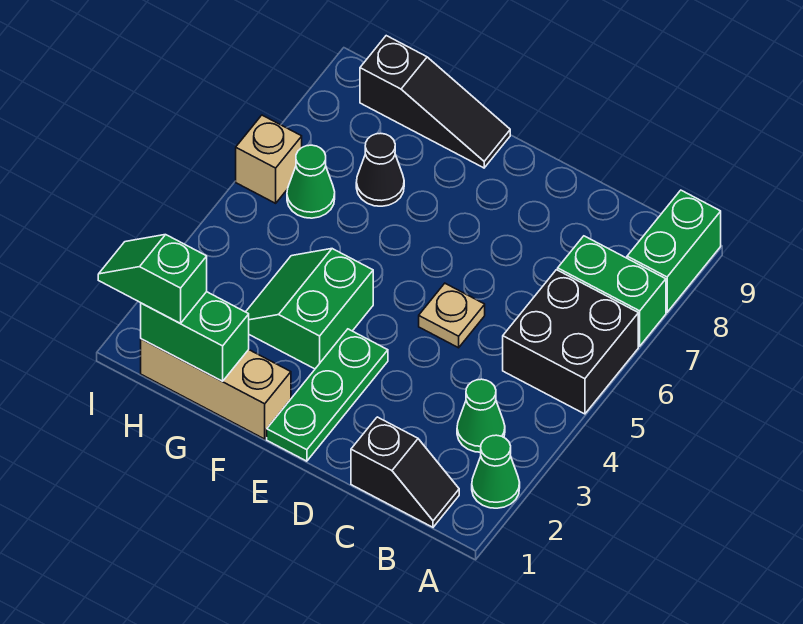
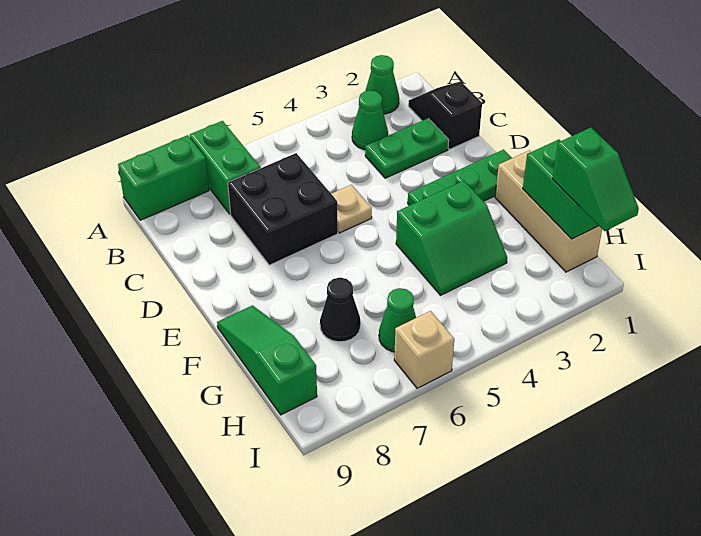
black brick A5:B6 level 1 -> black brick C6:D7 level 1
none -> green plate C2:C3 level 1
black slope F9:H9 level 1 top H -> green slope F9:H9 level 1 top H

